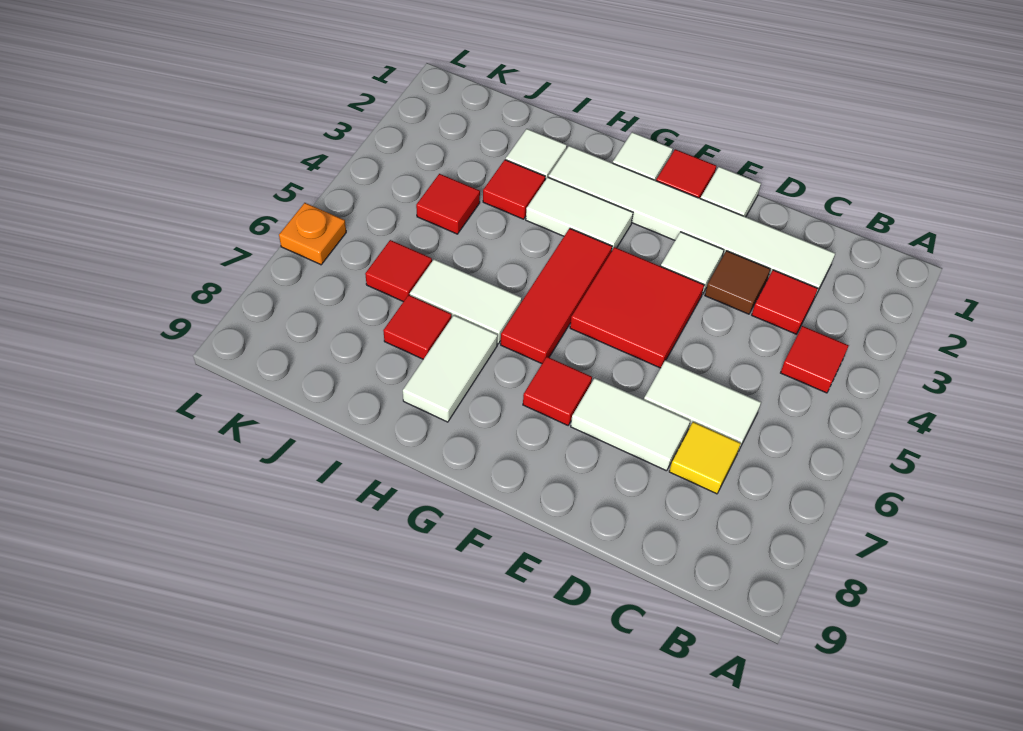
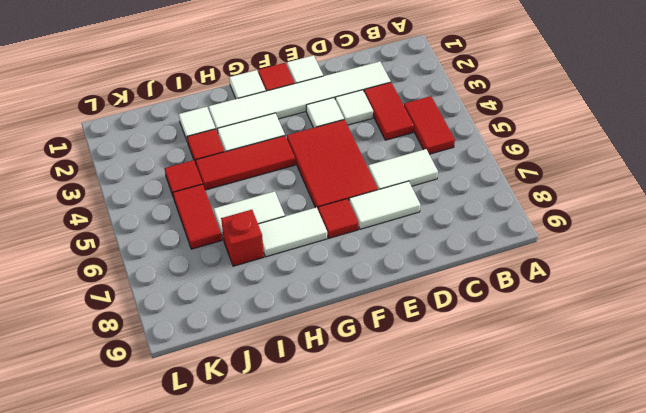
red tile B4 level 1 -> red tile B4:B5 level 1
red tile C3 level 1 -> red tile C3:C4 level 1
yellow tile C7 level 1 -> none
brown tile D3 level 1 -> white tile D3 level 1
red tile E4:F5 level 1 -> red tile E4:F6 level 1
red tile G4:G6 level 1 -> red tile G4:I4 level 1
white tile H7:H8 level 1 -> white tile G7:H7 level 1
red tile I7 level 1 -> red brick I7 level 1
red tile J6 level 1 -> red tile J5:J6 level 1
orange plate L6 level 1 -> none

